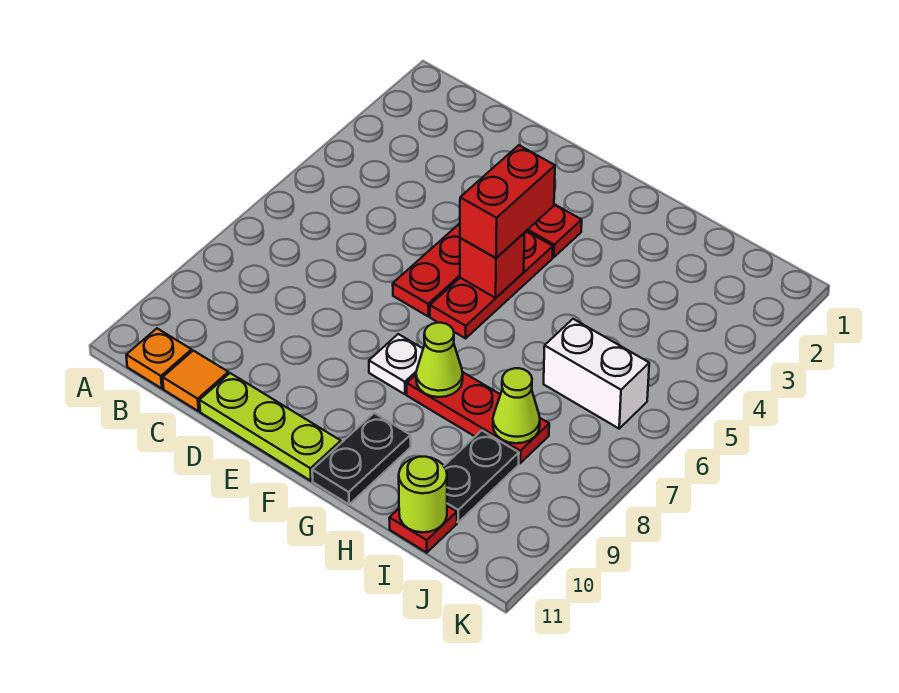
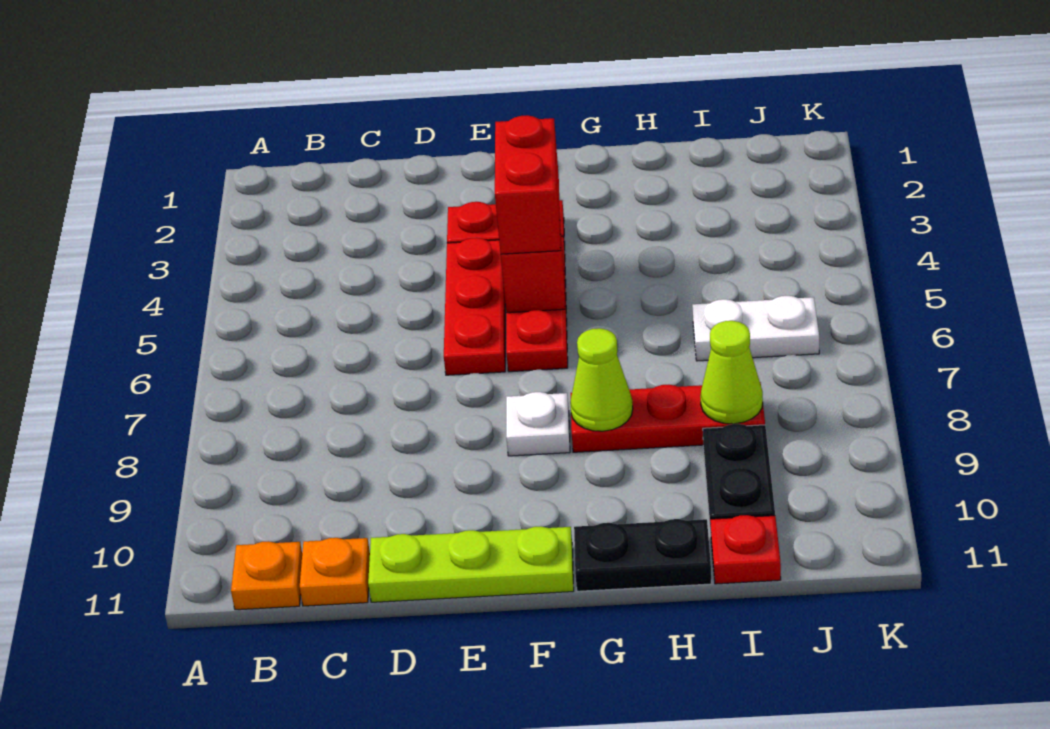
orange tile C11 level 1 -> orange plate C11 level 1
black plate G10:G11 level 1 -> black plate G11:H11 level 1
white brick I6:J6 level 1 -> white plate I6:J6 level 1
lime round brick I11 level 2 -> none

